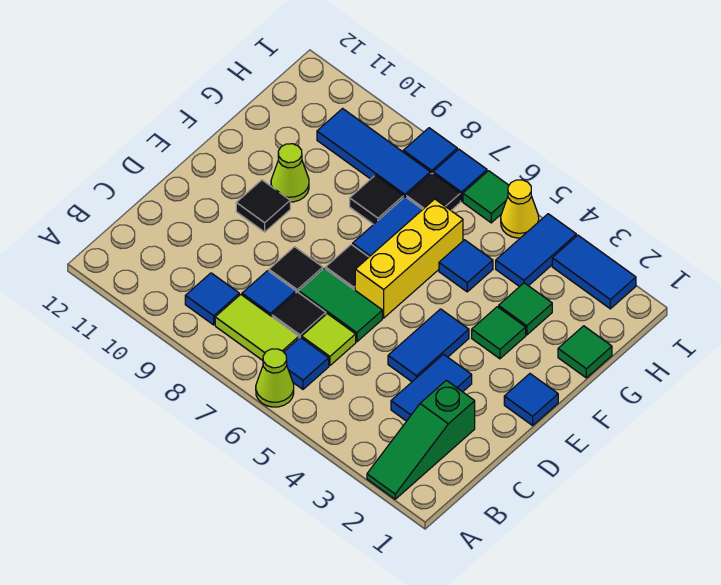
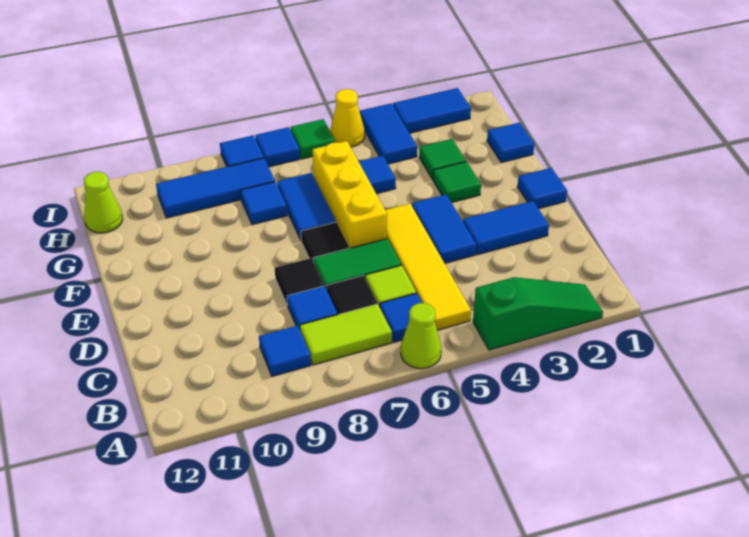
green slope A2:C2 level 1 top C -> green slope A2:A4 level 1 top 4
none -> yellow tile B5:E5 level 1
blue tile C3:D3 level 1 -> blue tile D2:D3 level 1
black tile E10 level 1 -> none
lime cone F10 level 1 -> lime cone H12 level 1
green tile G1 level 1 -> blue tile G1 level 1
black tile G8 level 1 -> blue tile G8 level 1
black tile H7 level 1 -> none

